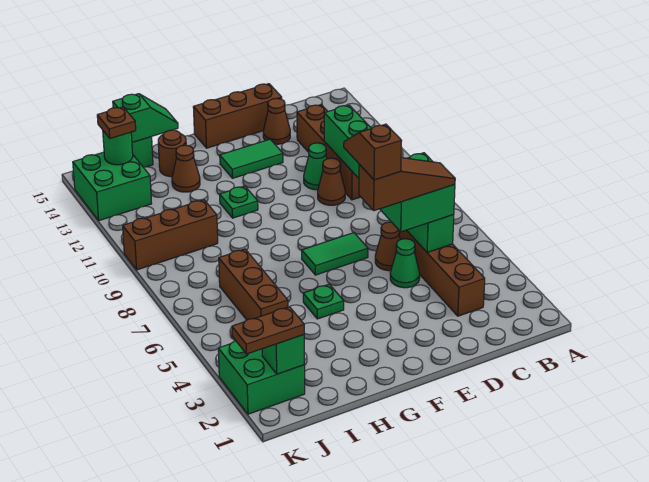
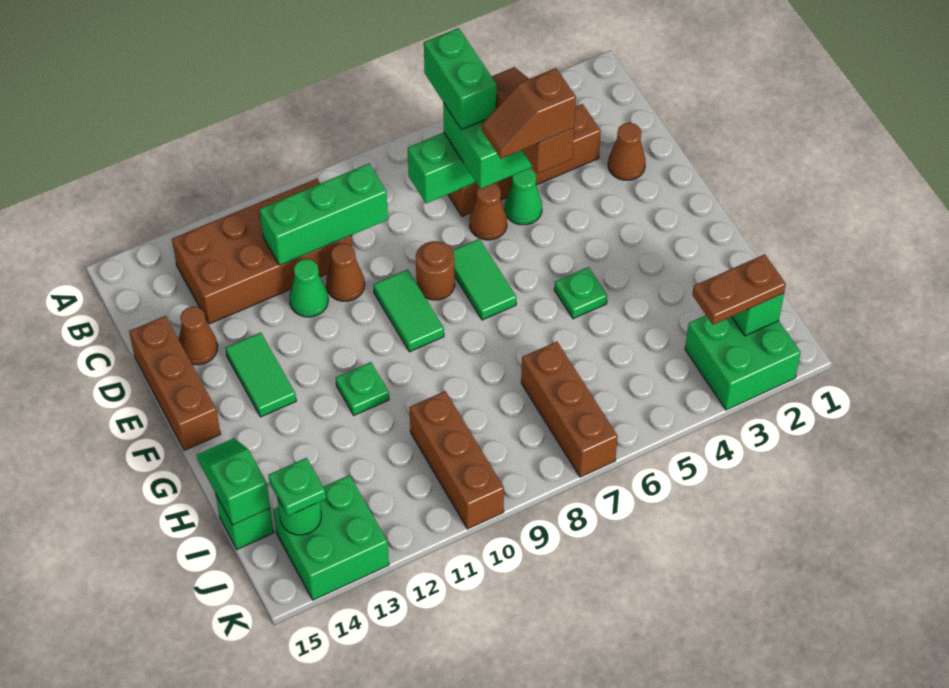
none -> green brick B6:C6 level 4
brown brick C10:C13 level 1 -> brown brick B10:C13 level 1
none -> green tile E9:F9 level 1
brown cone H13 level 1 -> brown cone D2 level 1
brown round brick H14 level 1 -> brown round brick E8 level 1
brown brick I5:I7 level 1 -> brown brick I7:K7 level 1
brown plate J2:K2 level 3 -> brown plate J2:J3 level 3
brown plate J14 level 3 -> green plate J14 level 3

